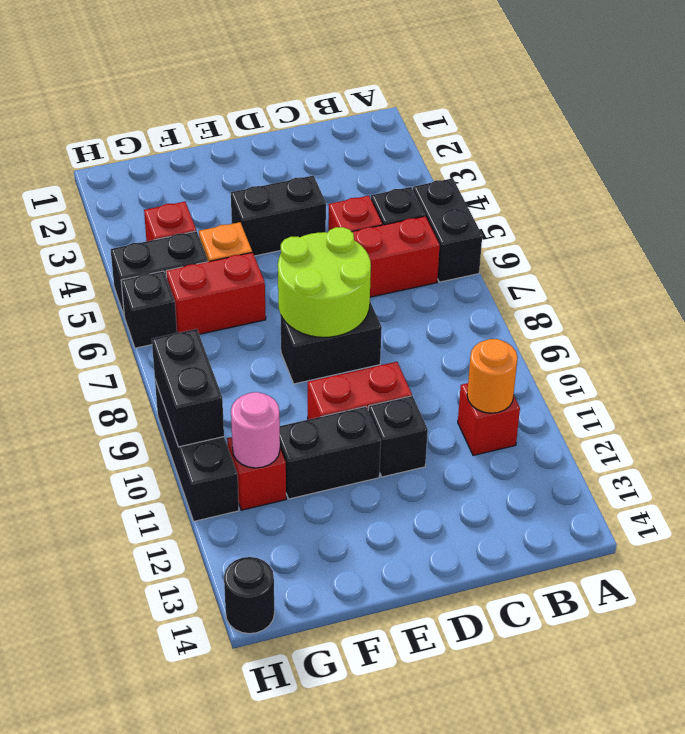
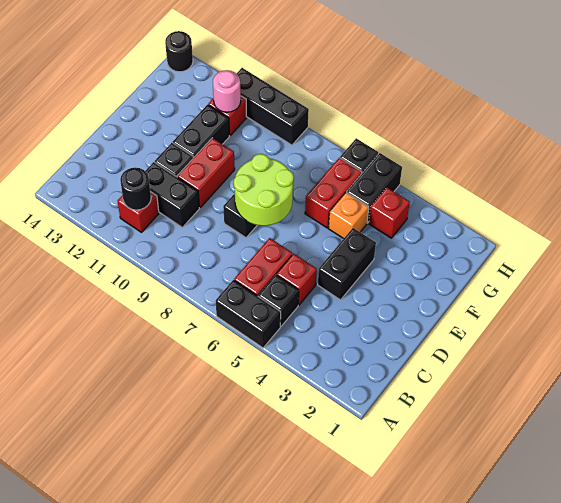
orange round brick B11 level 2 -> black round brick B11 level 2
black brick H9:H10 level 2 -> black brick C10:C11 level 1

